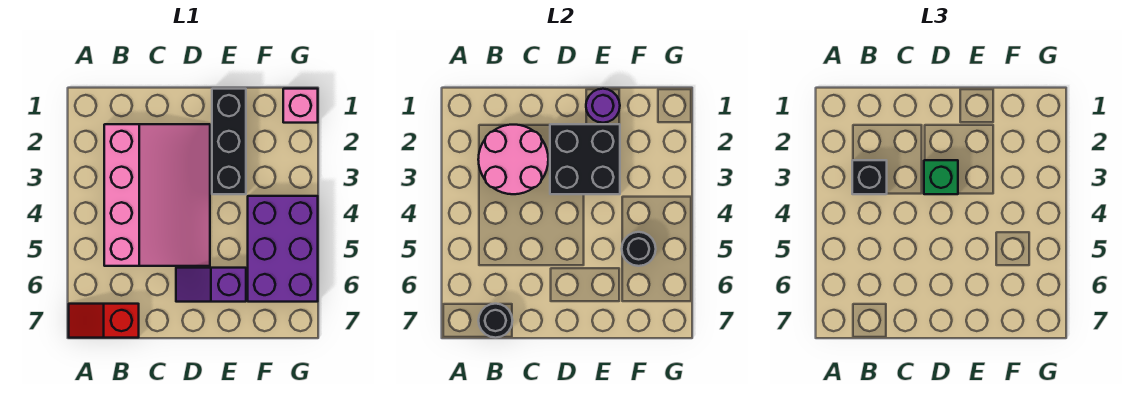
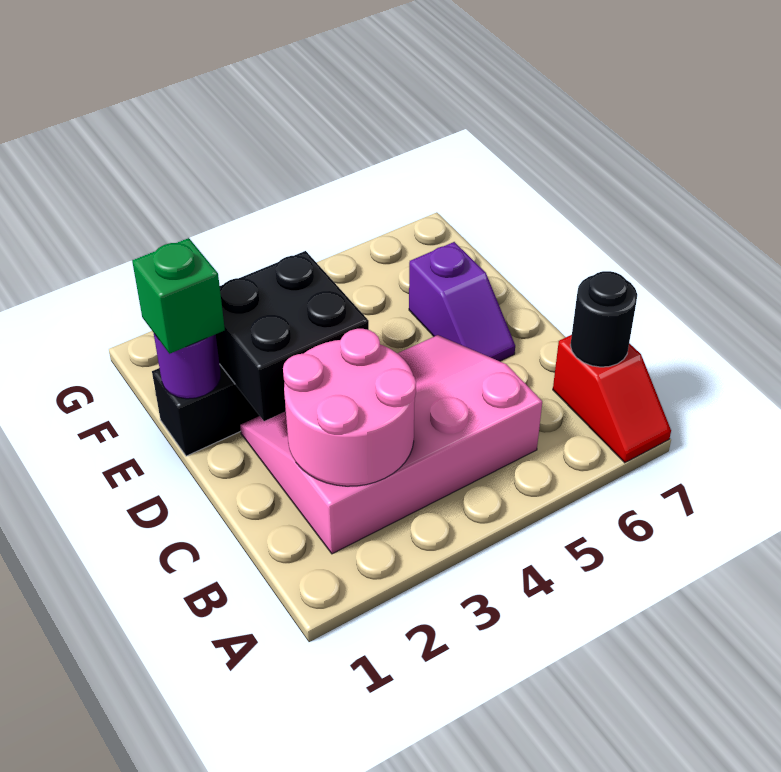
black brick B3 level 3 -> none
green brick D3 level 3 -> green brick E1 level 3
purple brick F4:G6 level 1 -> none
black round brick F5 level 2 -> none
pink brick G1 level 1 -> none

